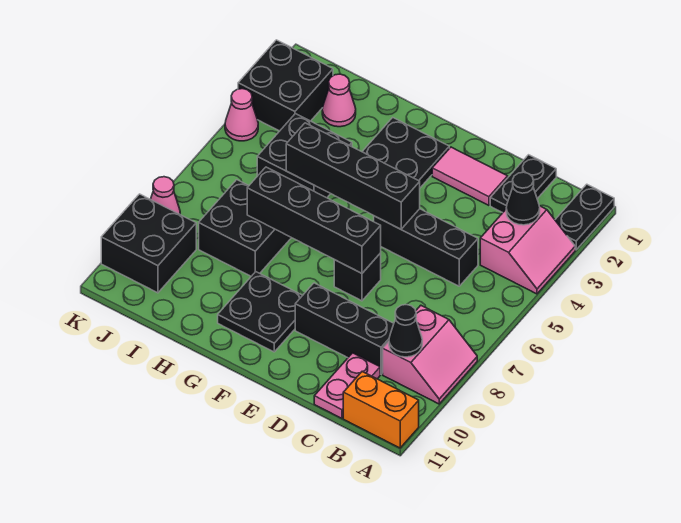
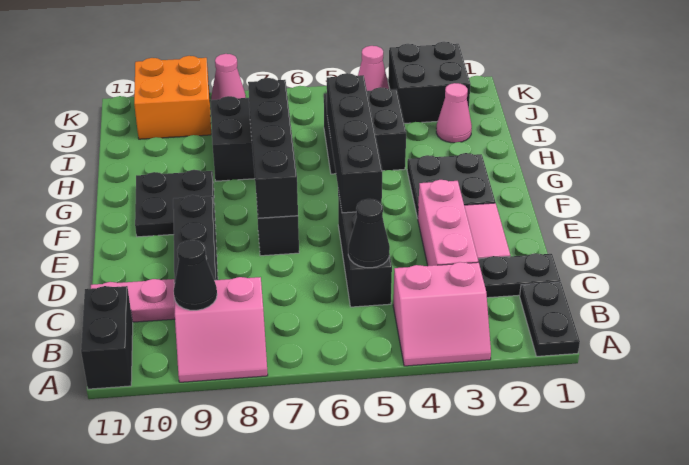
black plate A1:A2 level 1 -> black plate A1:B1 level 1
orange brick A11:B11 level 1 -> black brick A11:B11 level 1
black cone B3 level 2 -> black cone C5 level 2
none -> pink brick C3:E3 level 1
black brick J9:K10 level 1 -> orange brick J9:K10 level 1

